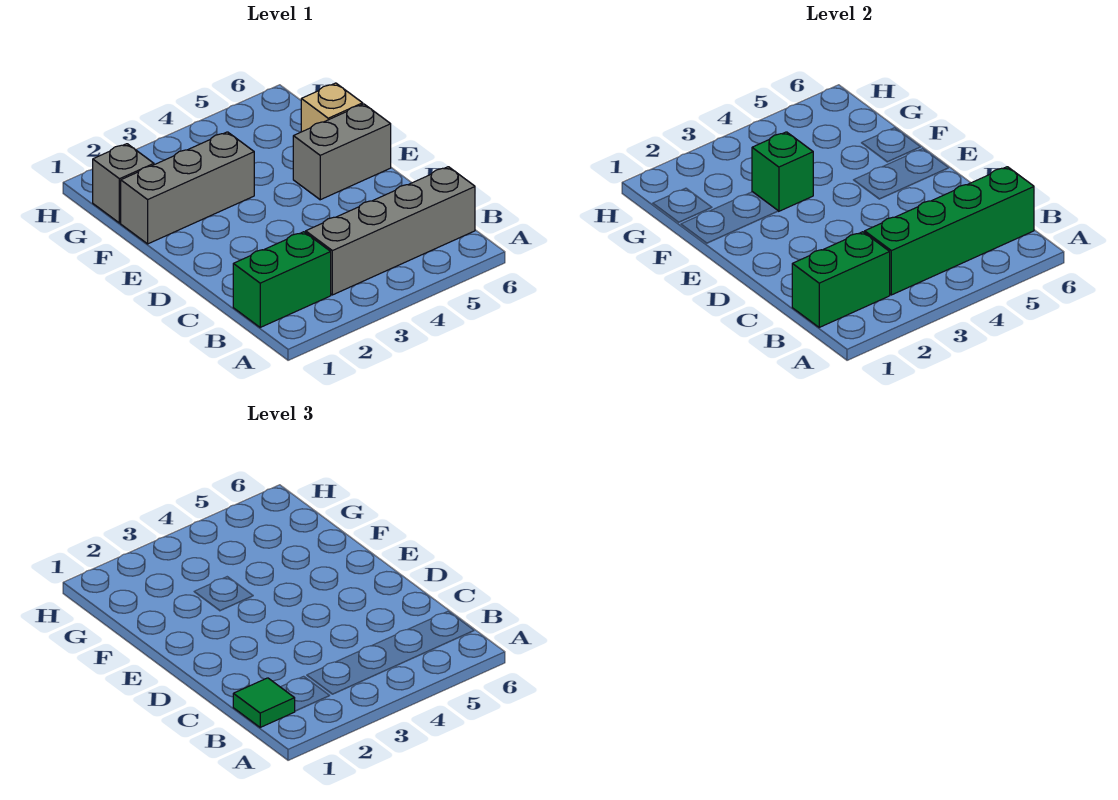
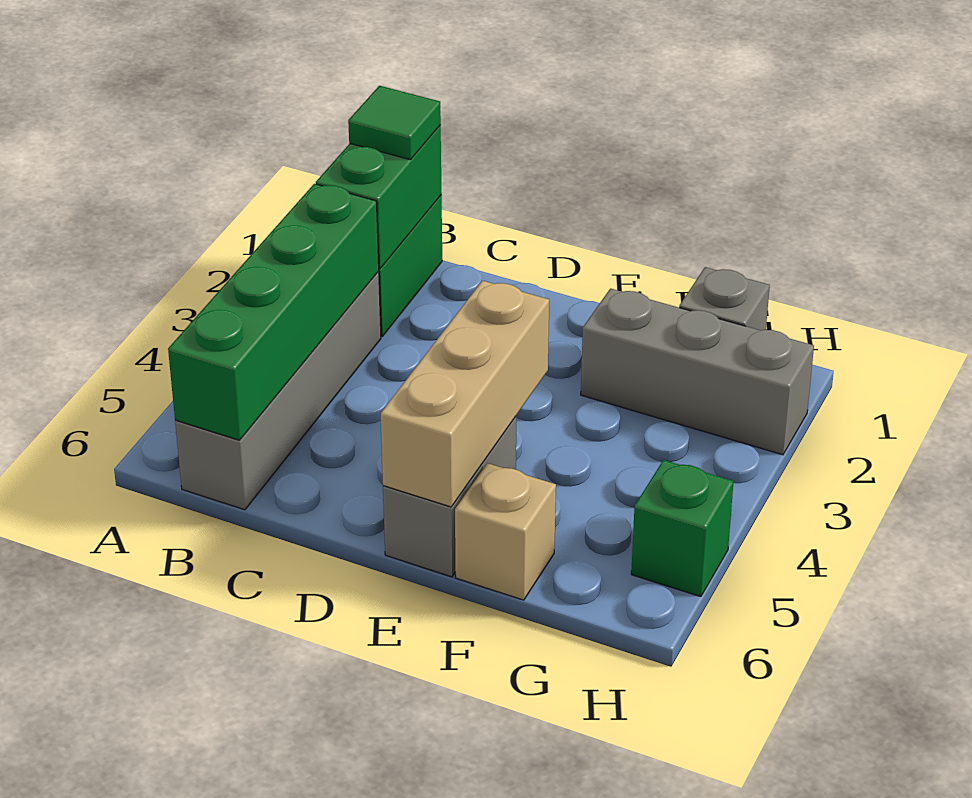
none -> tan brick E4:E6 level 2
grey brick F1:F3 level 1 -> grey brick F2:H2 level 1
green brick F3 level 2 -> green brick H5 level 1

